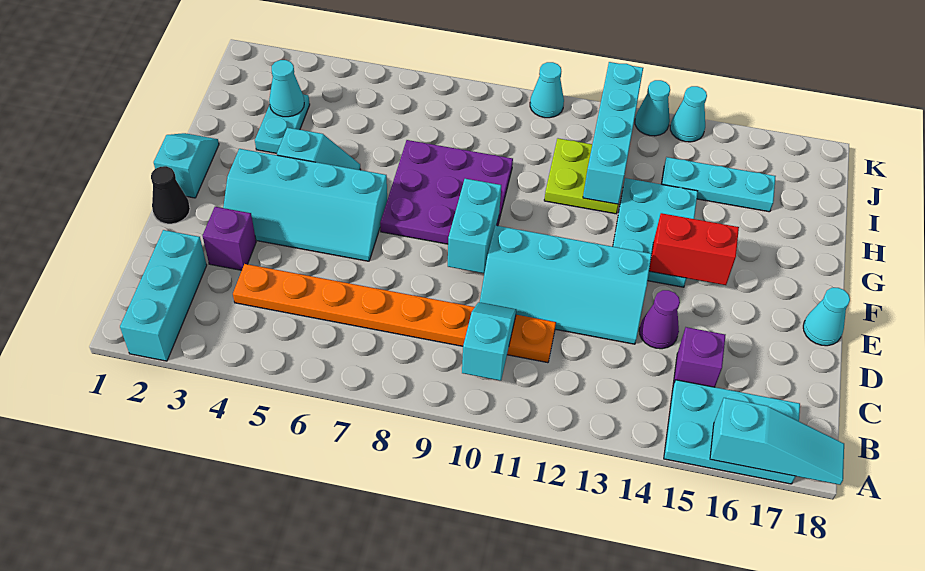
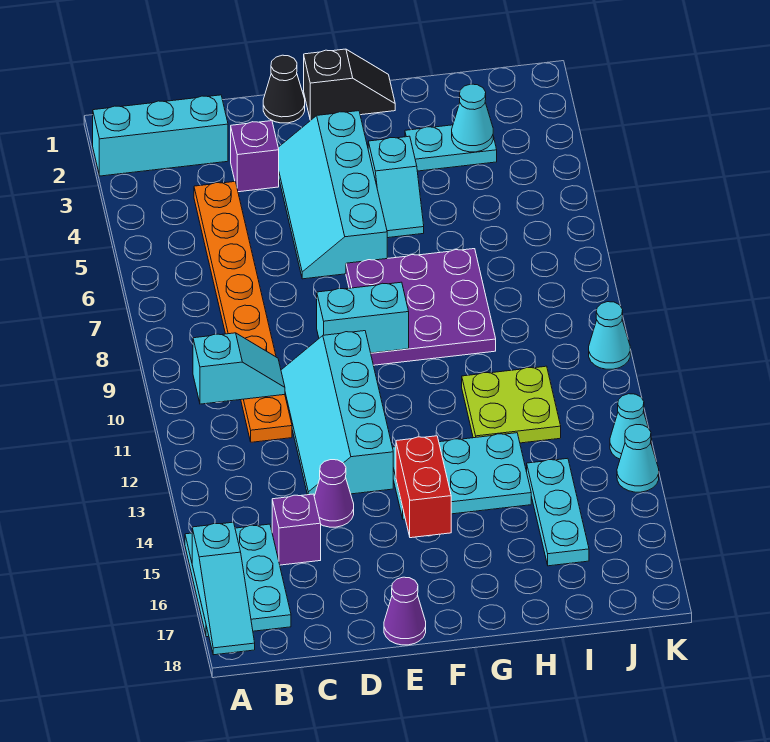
cyan cone E18 level 1 -> purple cone E18 level 1
cyan slope F1:G1 level 1 top F -> black slope F1:G1 level 1 top F
cyan brick H12:K12 level 2 -> none

